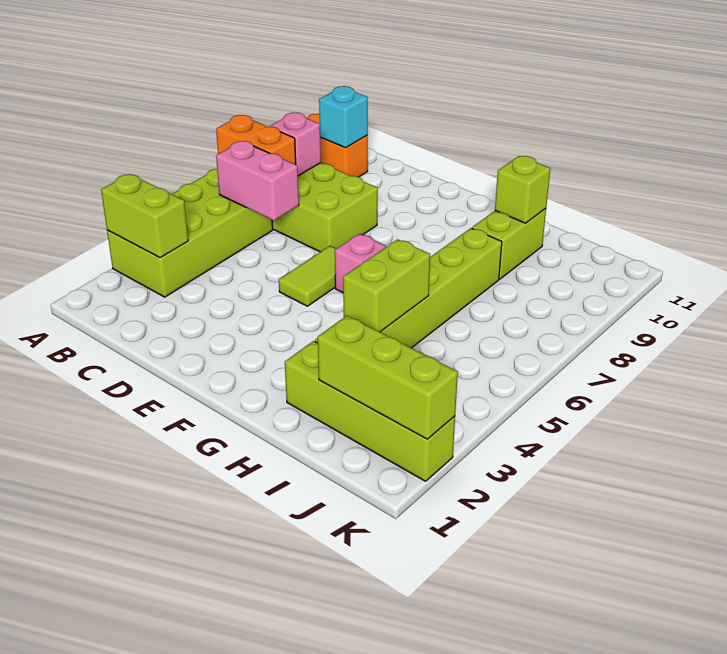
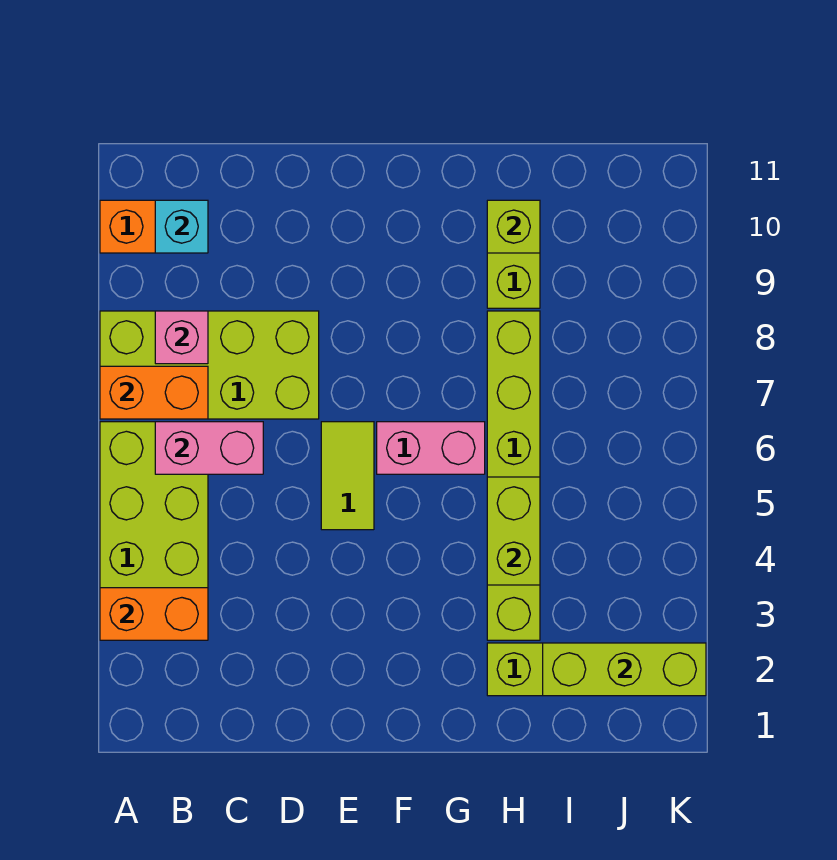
lime brick A3:B3 level 2 -> orange brick A3:B3 level 2

